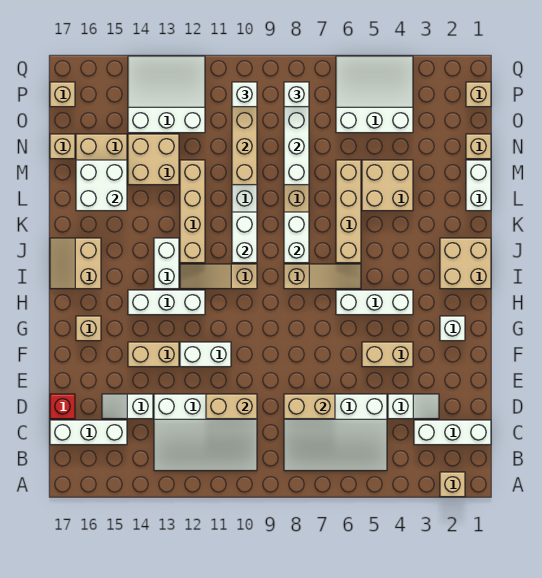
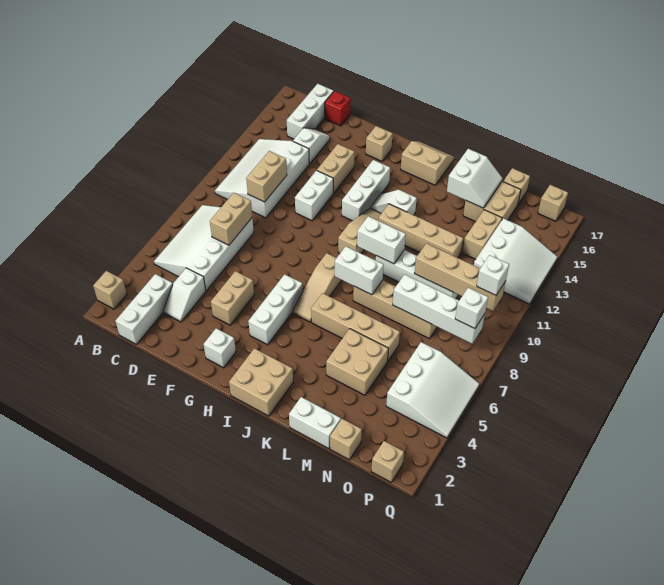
white brick I13:J13 level 1 -> white slope I13:J13 level 1 top J
white brick L15:M16 level 2 -> white slope L15:M16 level 2 top L
tan brick M13:N14 level 1 -> tan brick N13:N14 level 1

